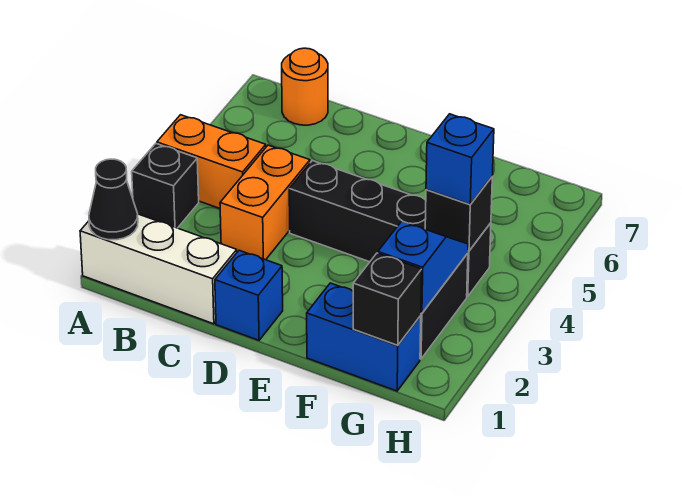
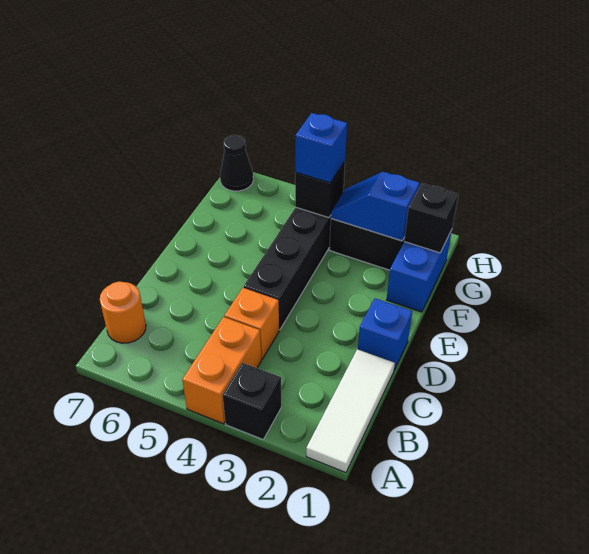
white brick A1:C1 level 1 -> white tile A1:C1 level 1
black cone A1 level 2 -> black cone H7 level 1
orange brick C3:C4 level 1 -> orange brick C4 level 1

